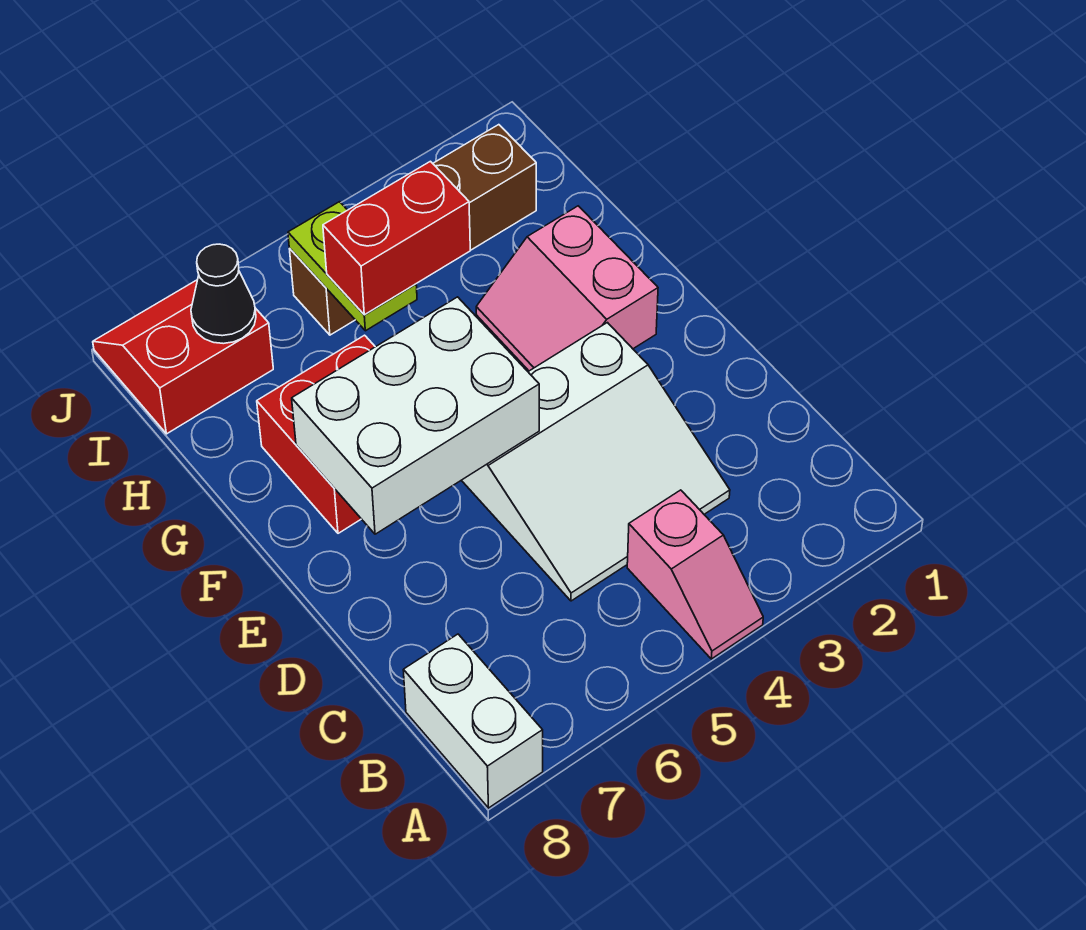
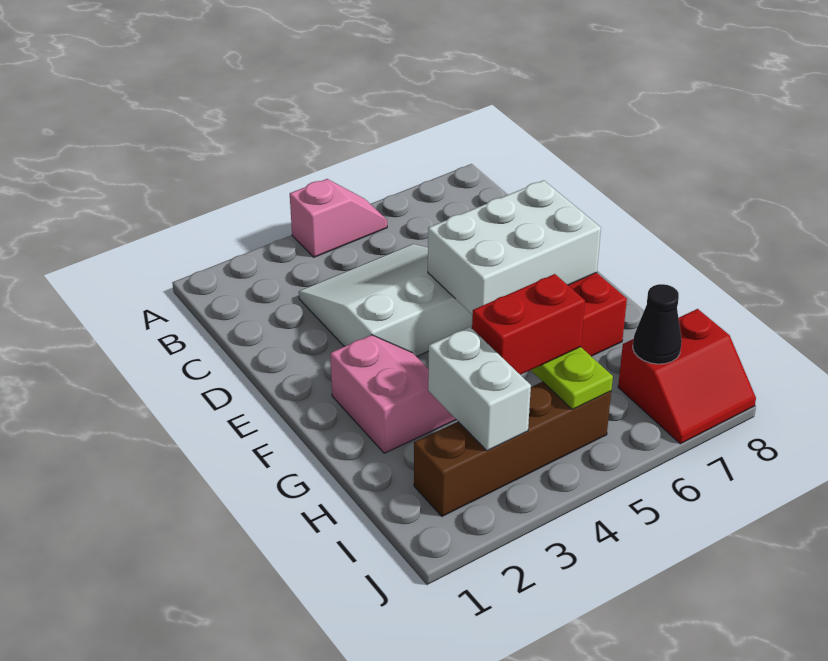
pink slope A4:B4 level 1 top B -> pink slope A4:A5 level 1 top 4
white brick A8:B8 level 1 -> white brick H3:I3 level 2

